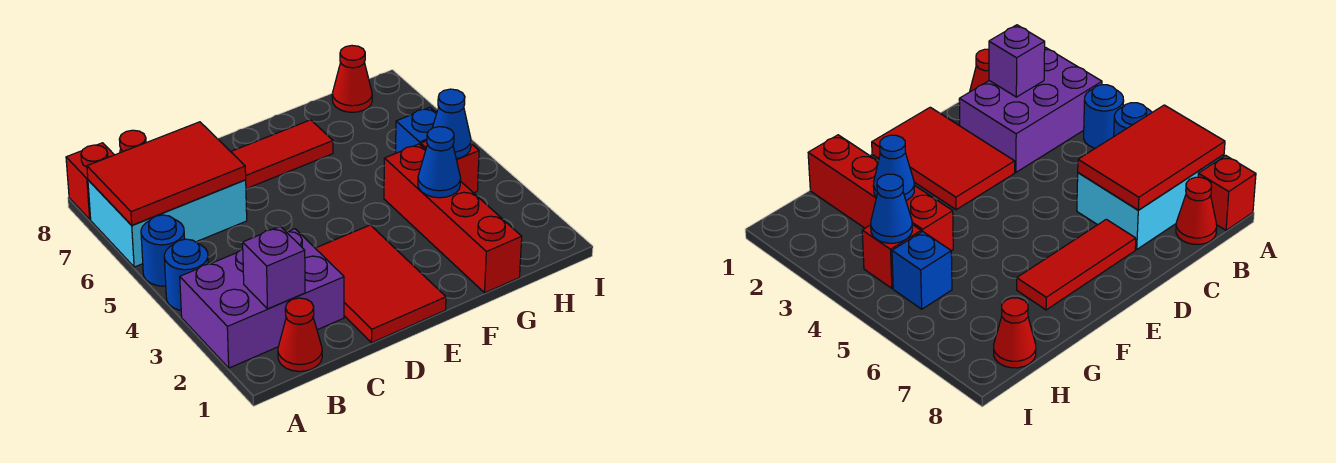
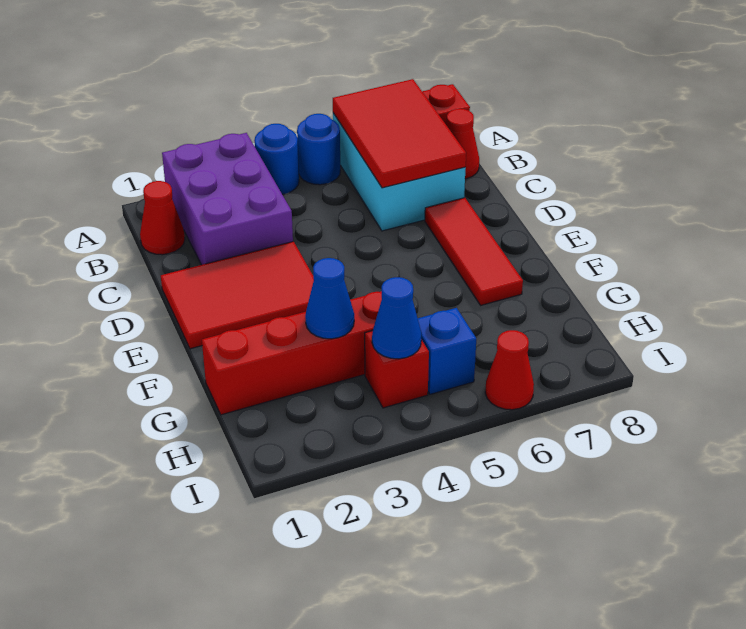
purple brick B2 level 2 -> none
red cone H8 level 1 -> red cone I6 level 1

